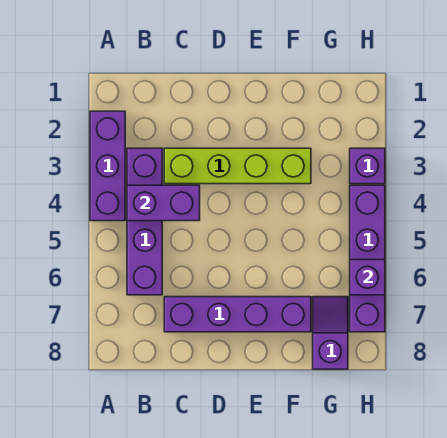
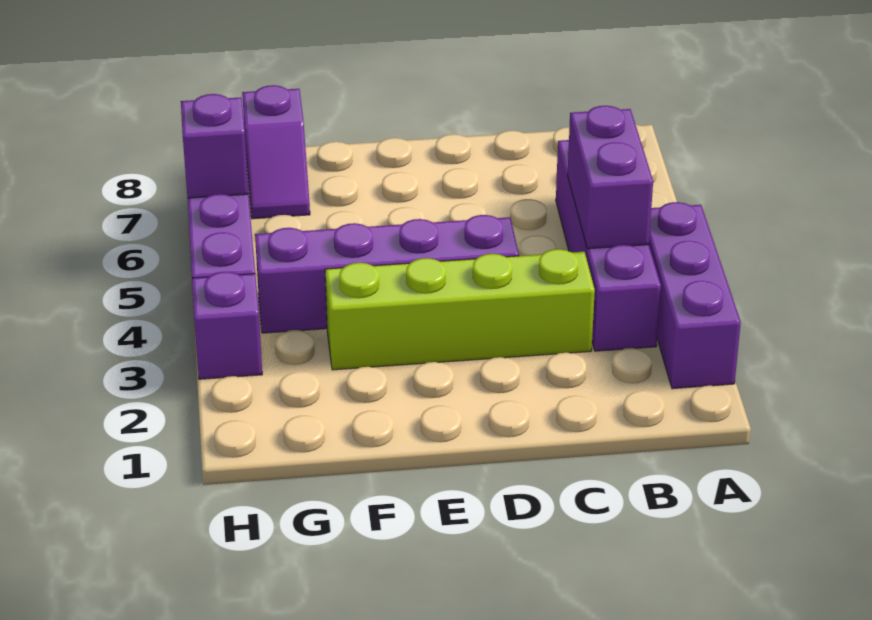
purple brick B4:C4 level 2 -> purple brick B4:B5 level 2
purple brick C7:F7 level 1 -> purple brick D4:G4 level 1

